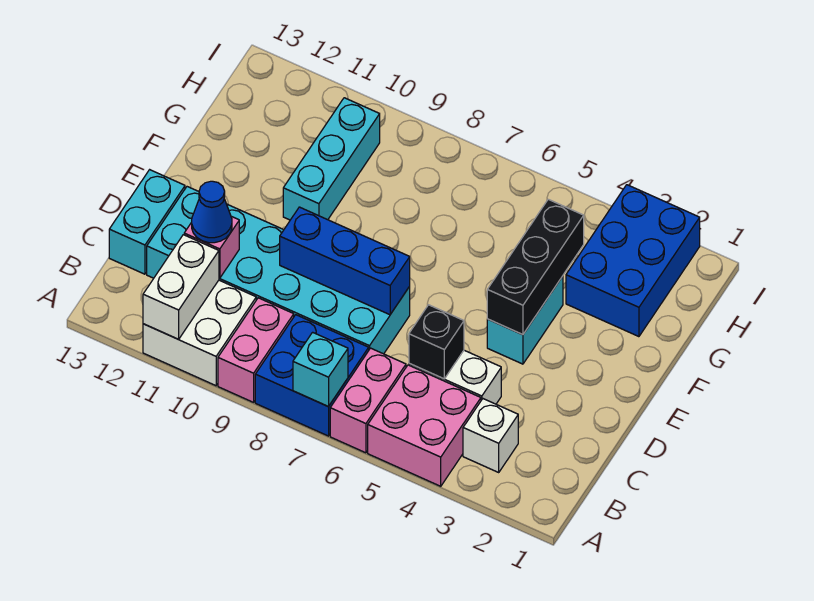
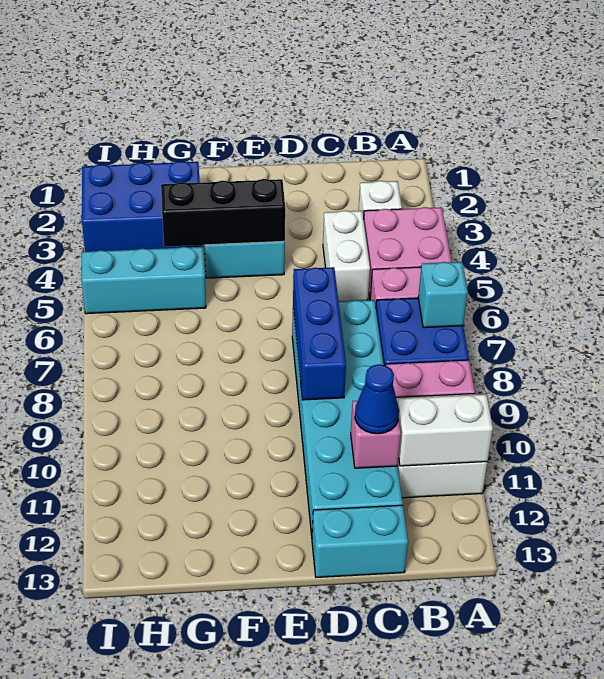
black brick C5 level 2 -> none
cyan brick F10:H10 level 1 -> cyan brick G5:I5 level 1

